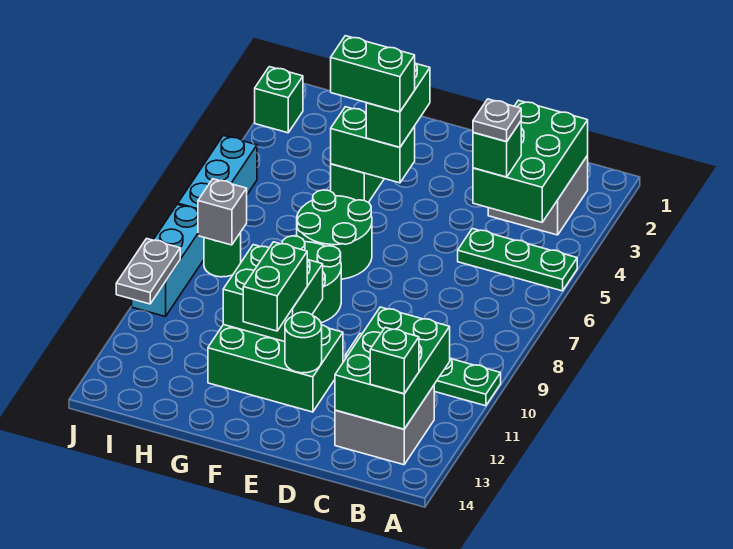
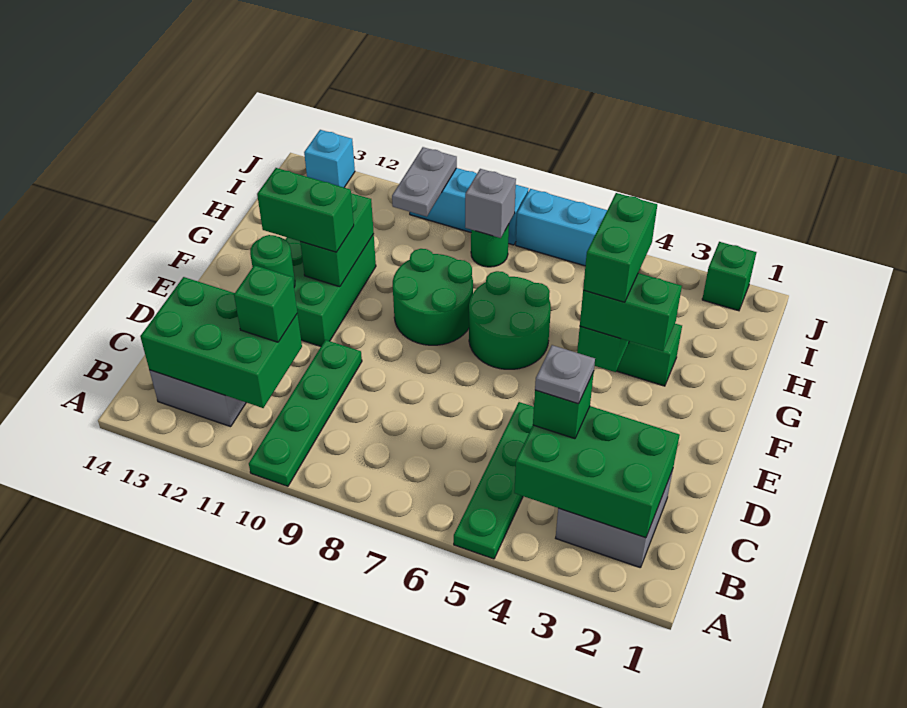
green plate A5:C5 level 1 -> green plate A5:D5 level 1
green brick B13 level 3 -> green brick C11 level 3
green brick F10:G11 level 2 -> green brick F11:G11 level 2
grey plate J10:J11 level 2 -> grey plate I10:J10 level 2
none -> cyan brick J13 level 1

